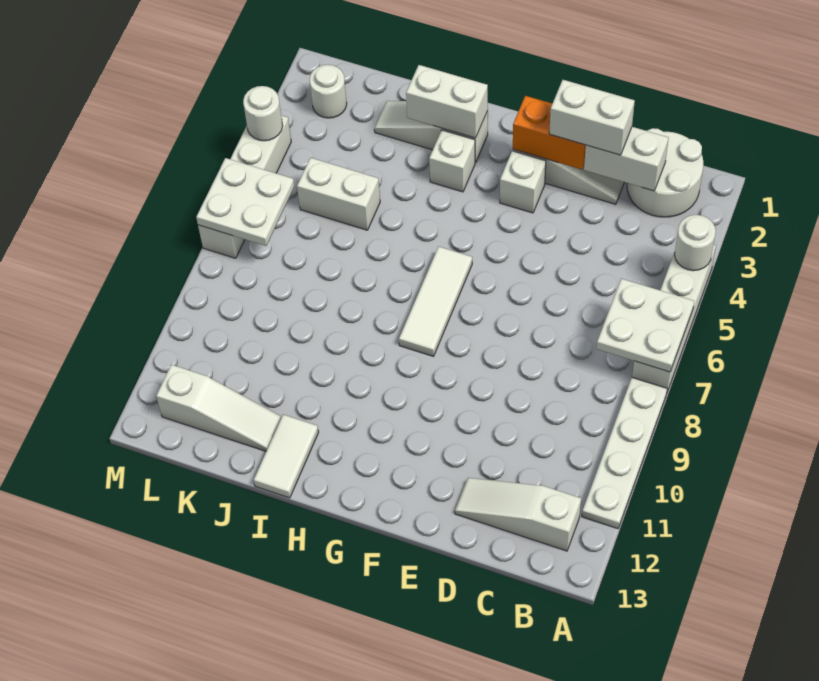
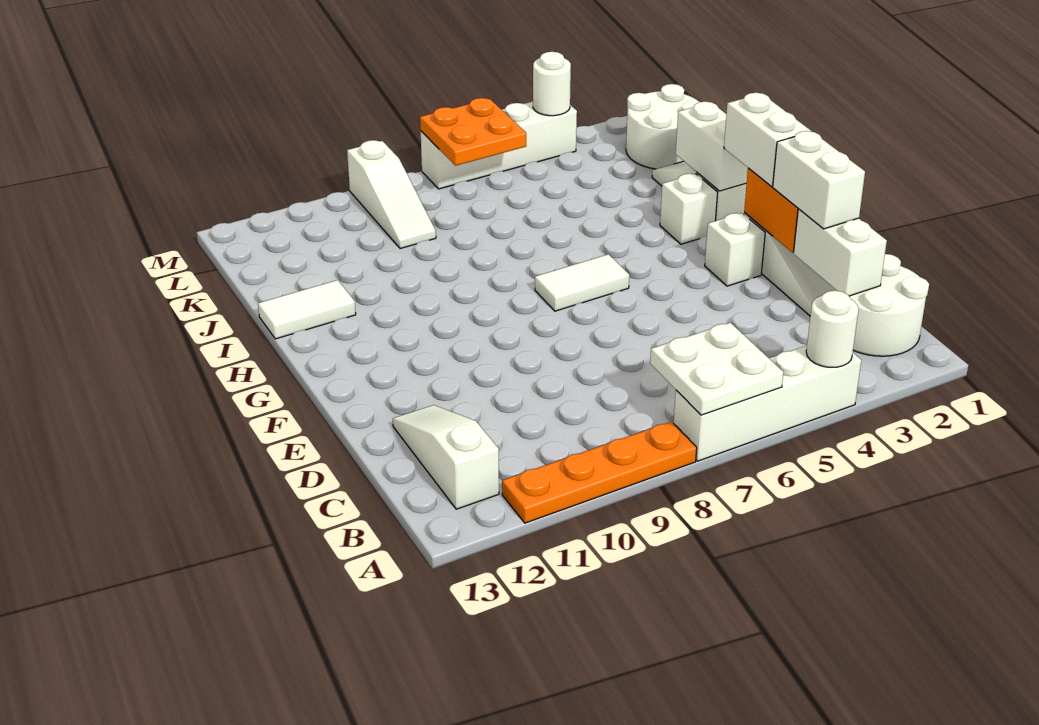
white plate A8:A11 level 1 -> orange plate A8:A11 level 1
white tile G6:G8 level 1 -> white tile G6:G7 level 1
white brick J5:K5 level 1 -> white brick F2:G2 level 3
white slope J12:L12 level 1 top L -> white slope K9:M9 level 1 top M
white round brick L2 level 1 -> white round brick K1:L2 level 1
white plate L6:M7 level 2 -> orange plate L6:M7 level 2

